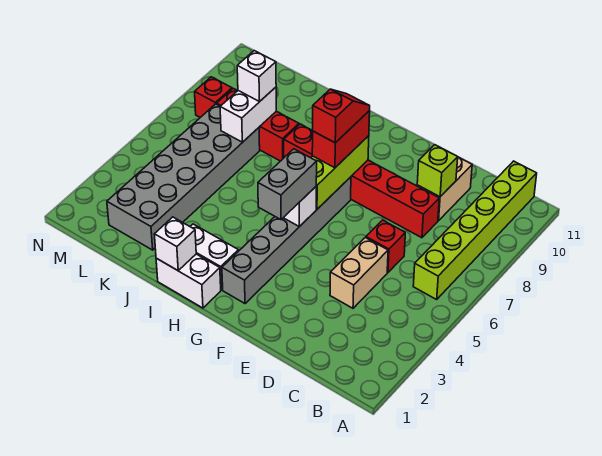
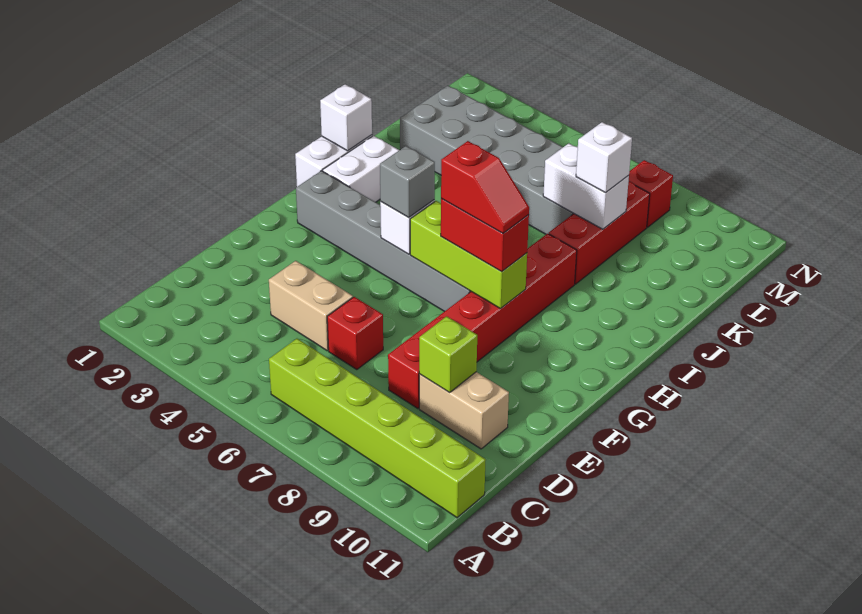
grey brick G4:G5 level 3 -> grey brick G5 level 3

